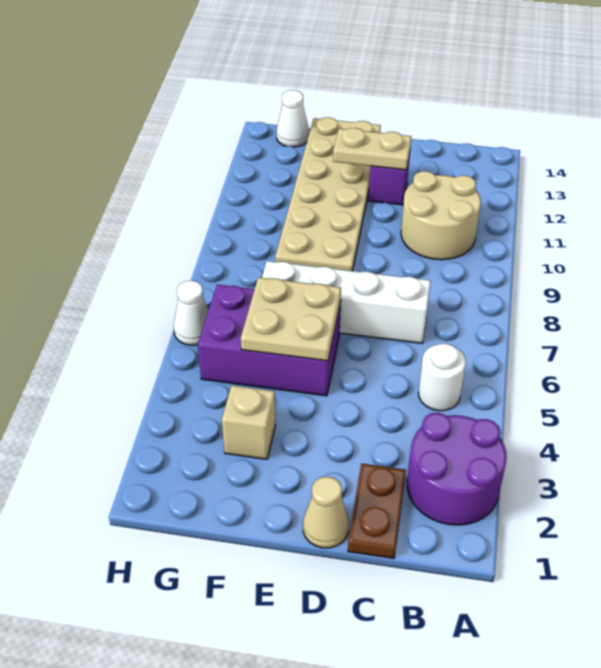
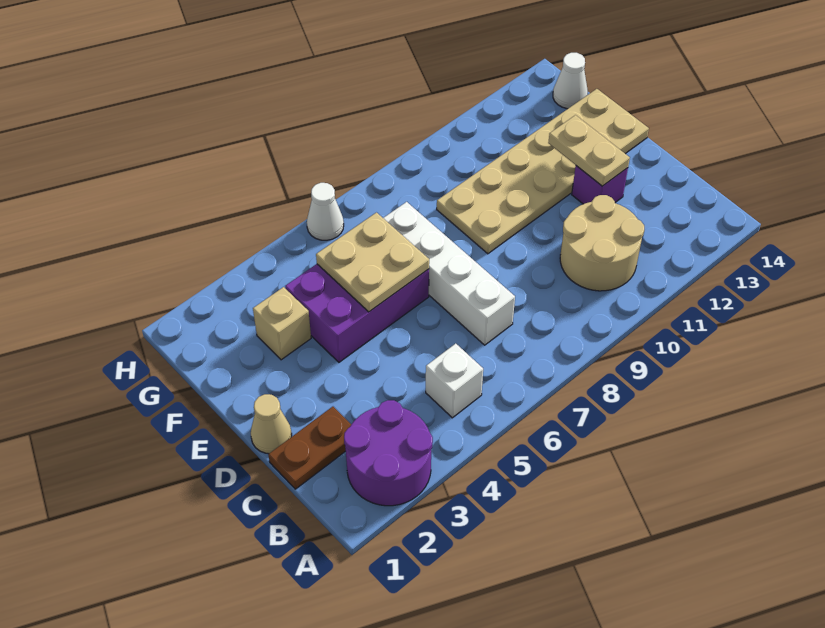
white round brick B5 level 1 -> white brick B5 level 1
purple brick E5:G6 level 1 -> purple brick E4:F6 level 1

